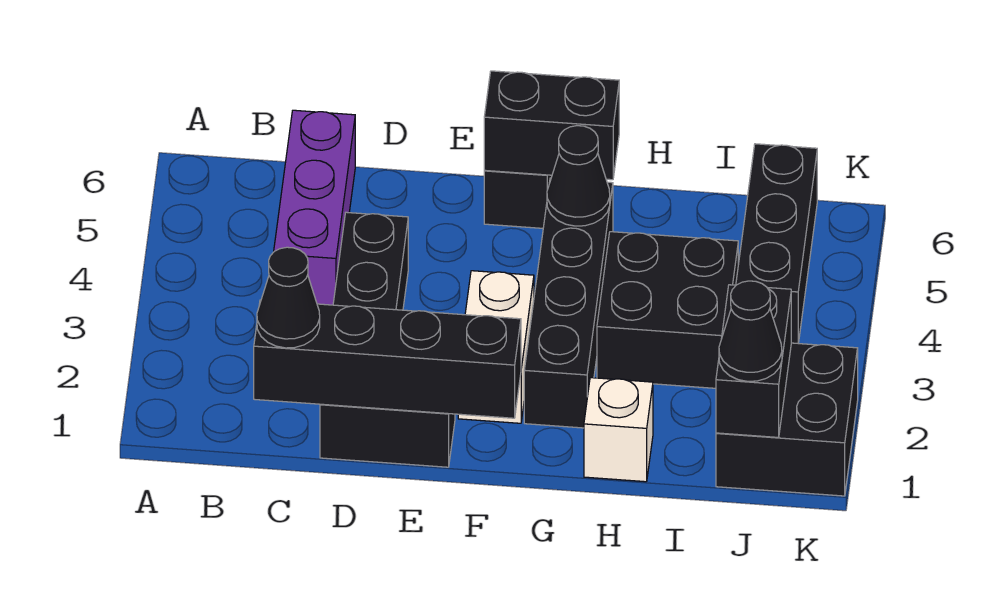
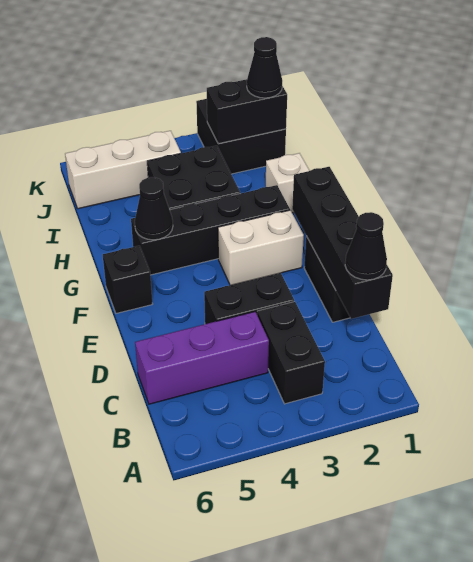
black brick F6:G6 level 2 -> black brick B3:C3 level 1
black brick J4:J6 level 1 -> white brick J4:J6 level 1

